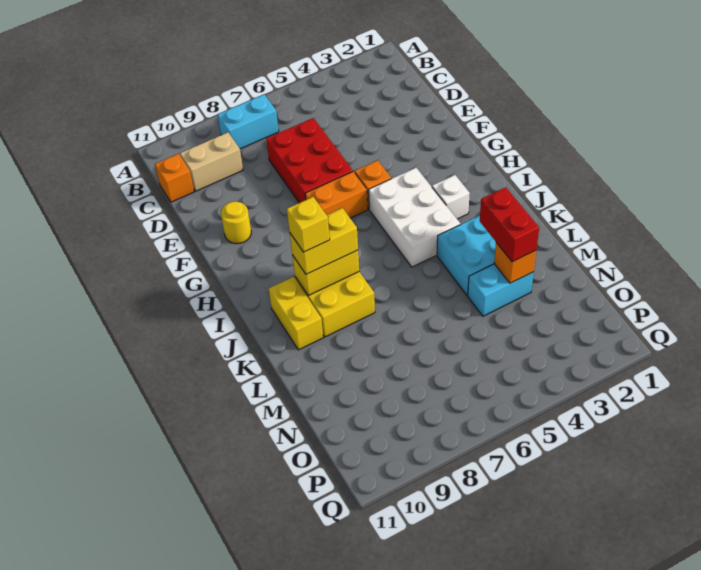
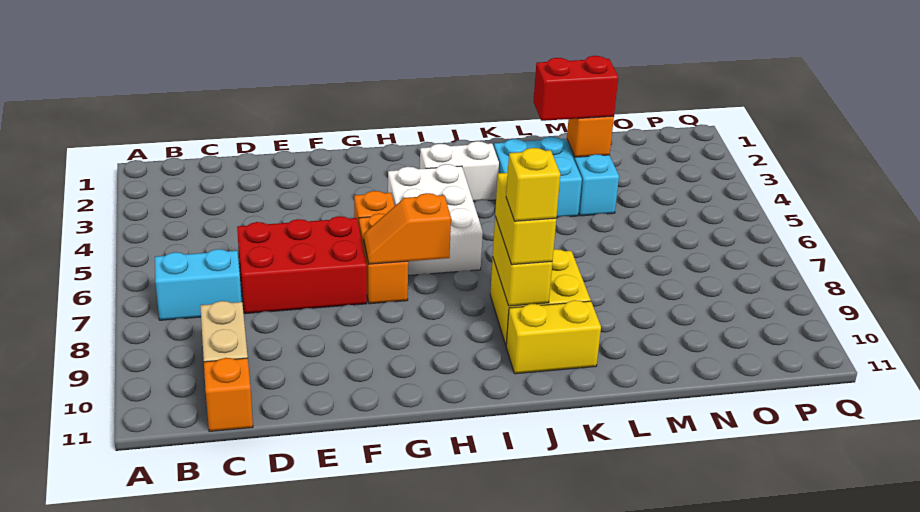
cyan brick B7:B8 level 1 -> cyan brick B7:C7 level 1
yellow round brick F10 level 1 -> none
none -> orange slope G7:H7 level 2 top H
white brick H4:J5 level 1 -> white brick H4:I6 level 1
white brick I3 level 1 -> white brick I3:J3 level 1

